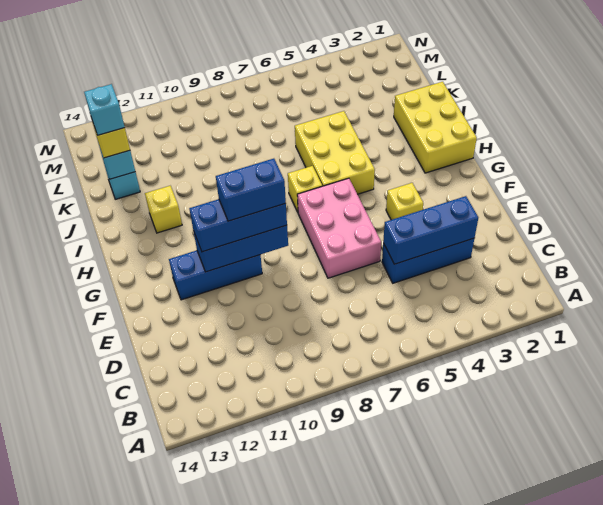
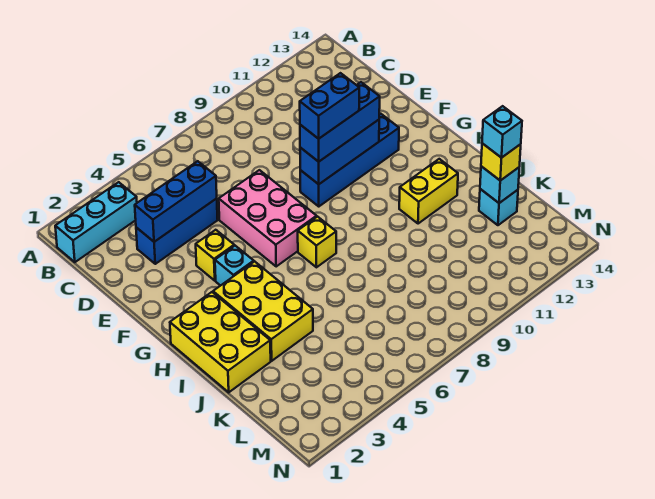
none -> cyan brick B1:B3 level 1
blue brick F10:F12 level 1 -> blue brick F9:F12 level 1
none -> cyan brick G4 level 1
yellow brick H5:J6 level 1 -> yellow brick H3:J4 level 1
yellow brick I12 level 1 -> yellow brick I11:I12 level 1

